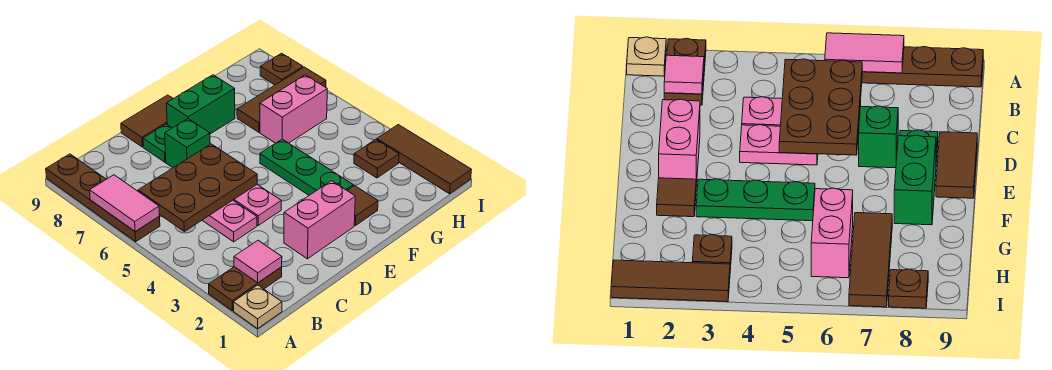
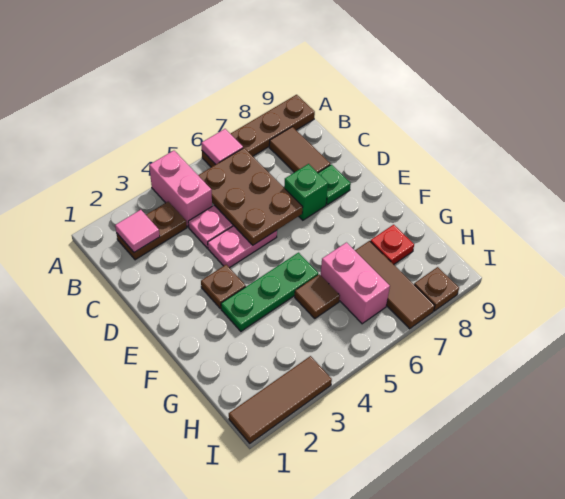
tan plate A1 level 1 -> none
brown plate A2:B2 level 1 -> brown plate B2:B3 level 1
pink tile A6:A7 level 2 -> pink tile A6 level 2
pink brick D2:E2 level 1 -> pink brick A4:B4 level 1
brown tile D9:E9 level 1 -> brown tile B8:C8 level 1
green brick E8:F8 level 1 -> none
brown tile F2 level 1 -> brown tile G5 level 1
none -> red plate G8 level 1
brown plate H3 level 1 -> brown plate E3 level 1

